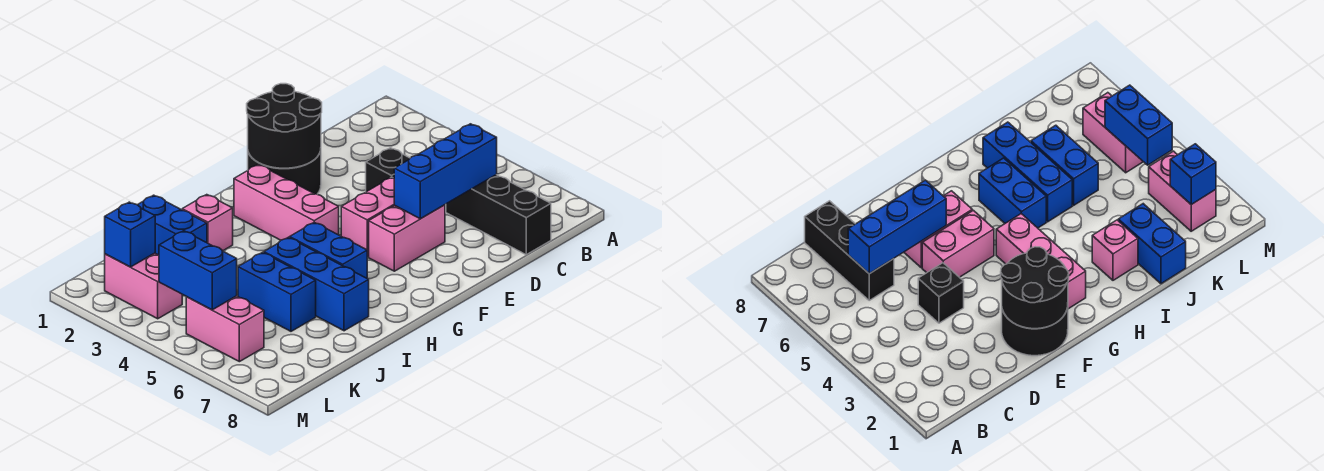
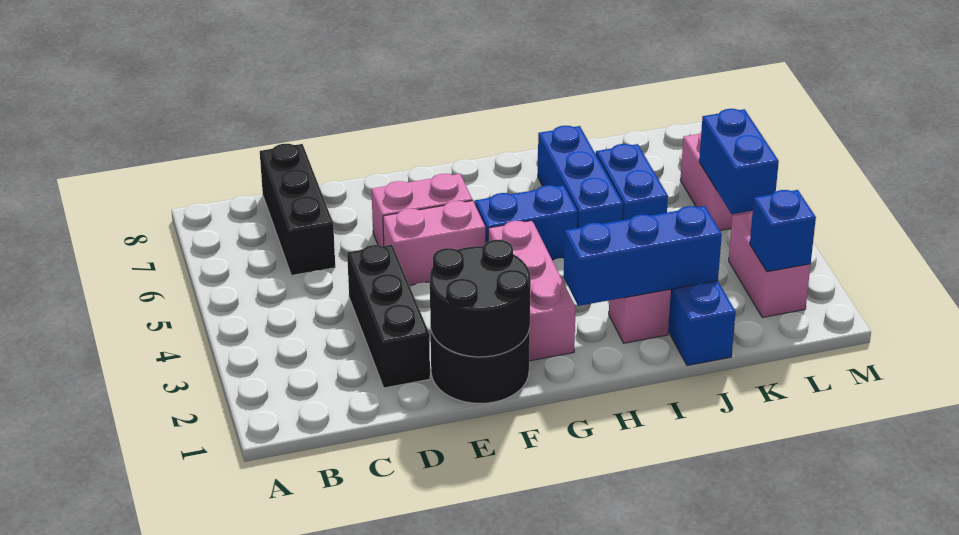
blue brick C6:E6 level 2 -> blue brick H2:J2 level 2
black brick D4 level 1 -> black brick D2:D4 level 1
blue brick H5:H6 level 1 -> blue brick G5:H5 level 1

